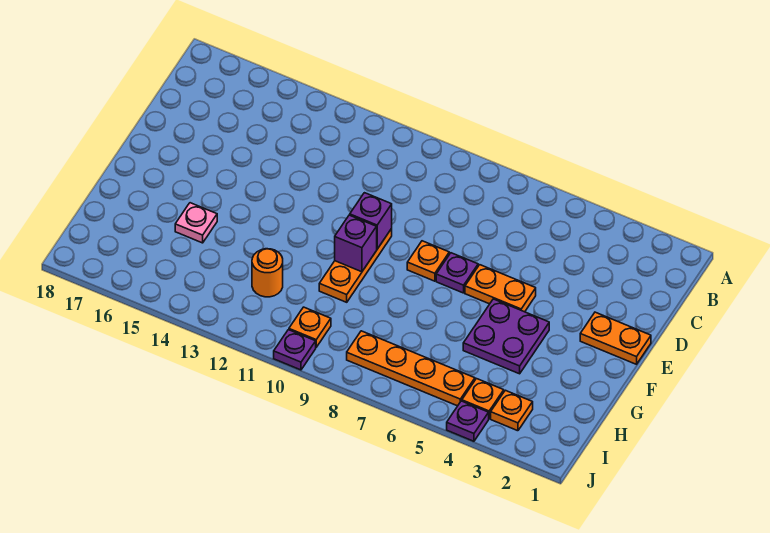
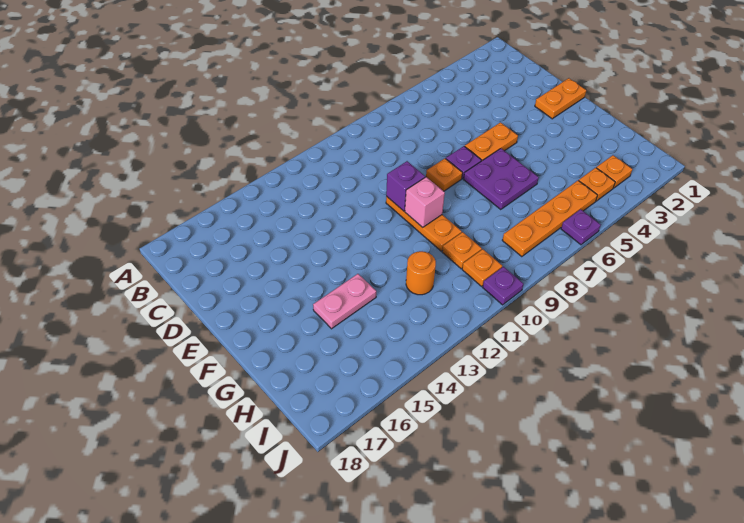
purple plate F4:G5 level 1 -> purple plate F6:G7 level 1
purple brick F10 level 2 -> pink brick F10 level 2
pink plate G15 level 1 -> pink plate G14:G15 level 1
none -> orange plate H10 level 1
purple plate J4 level 1 -> purple plate J6 level 1

